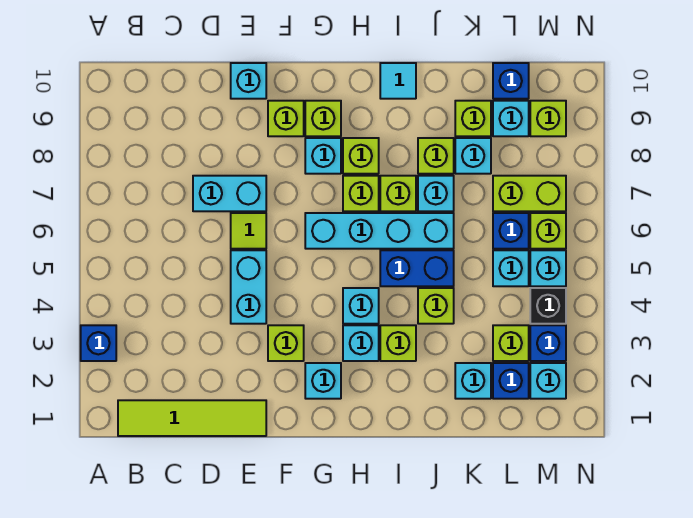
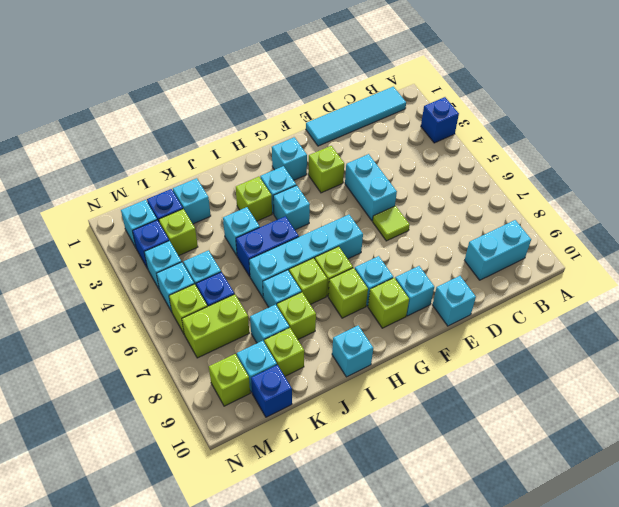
lime tile B1:E1 level 1 -> cyan tile B1:E1 level 1
cyan brick D7:E7 level 1 -> cyan brick B9:C9 level 1
lime brick F9 level 1 -> cyan brick F9 level 1
cyan tile I10 level 1 -> cyan brick I10 level 1
lime brick J4 level 1 -> cyan brick J4 level 1
black brick M4 level 1 -> cyan brick M4 level 1

